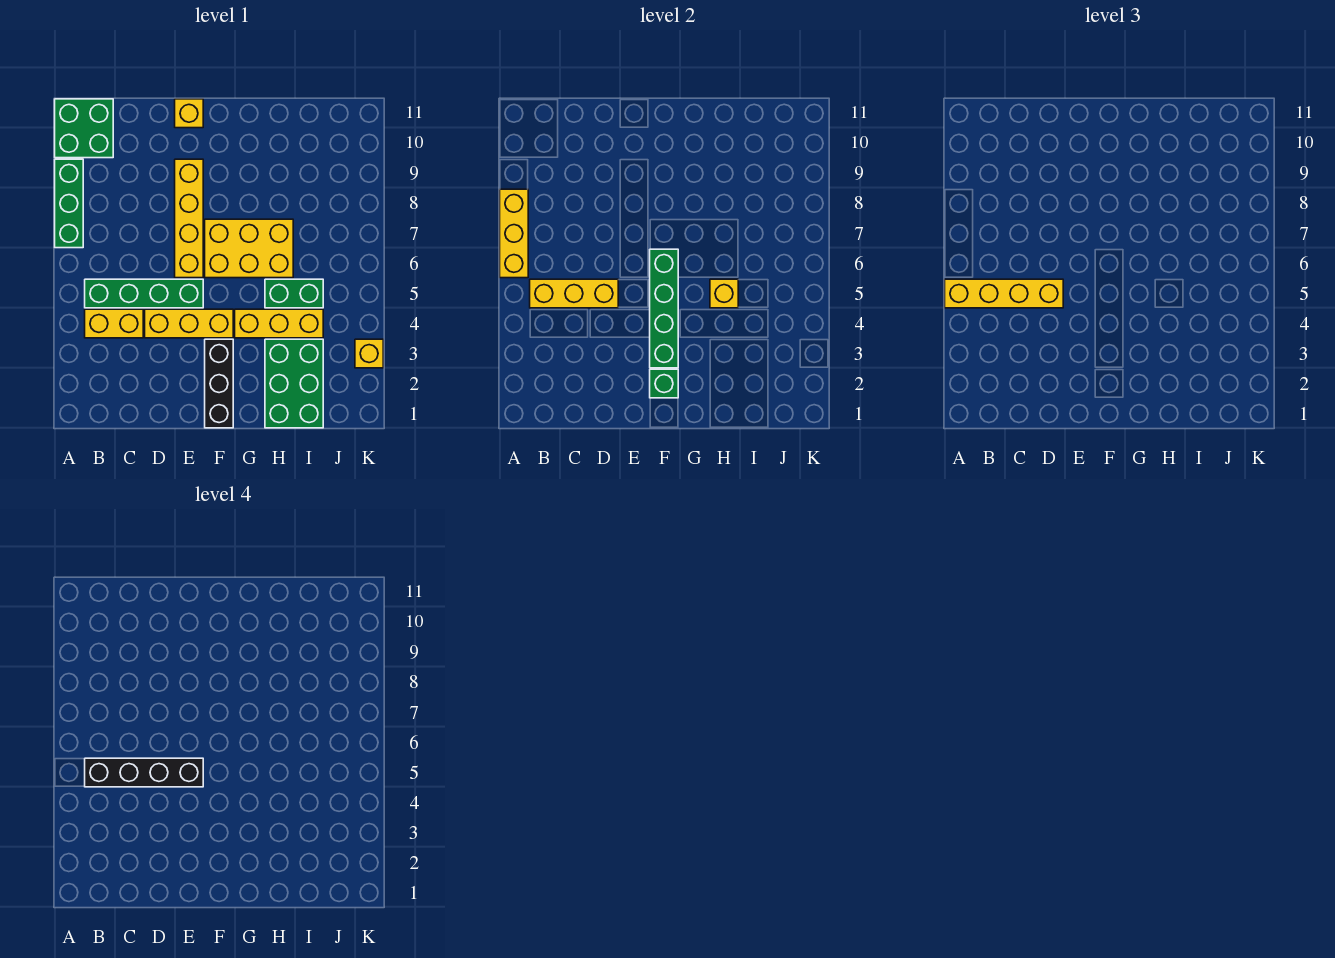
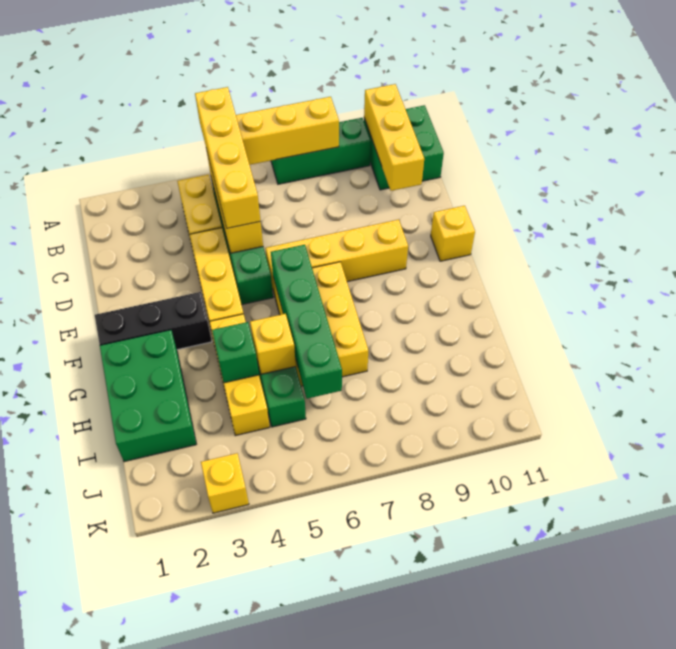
none -> yellow brick A10:C10 level 2
black brick B5:E5 level 4 -> none
green brick F2 level 2 -> green brick H4 level 2
green brick F3:F6 level 2 -> green brick F6:I6 level 2
green brick H1:I3 level 1 -> green brick G1:I2 level 1

